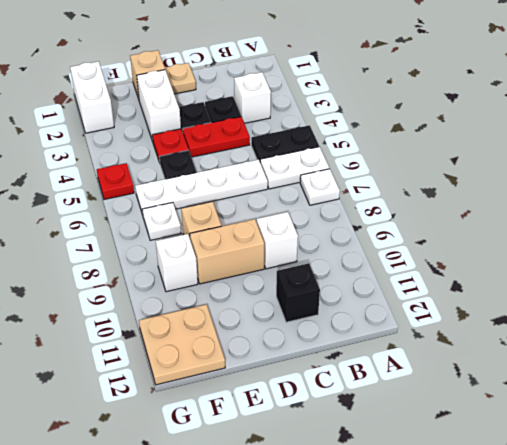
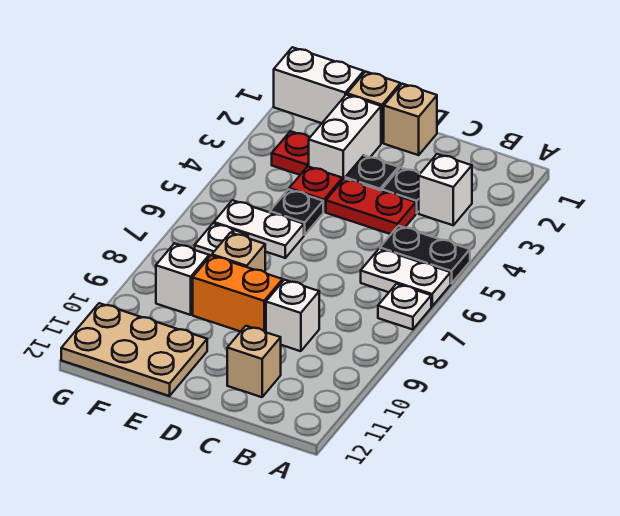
white plate C6:F6 level 1 -> white plate E6:F6 level 1
black brick C11 level 1 -> tan brick C11 level 1
tan plate D1 level 1 -> tan brick D1 level 1
tan brick D9:E9 level 1 -> orange brick D9:E9 level 1
tan plate F11:G12 level 1 -> tan plate E11:G12 level 1
white brick G1:G2 level 1 -> white brick F1:G1 level 1
red plate G5 level 1 -> red plate F3 level 1

